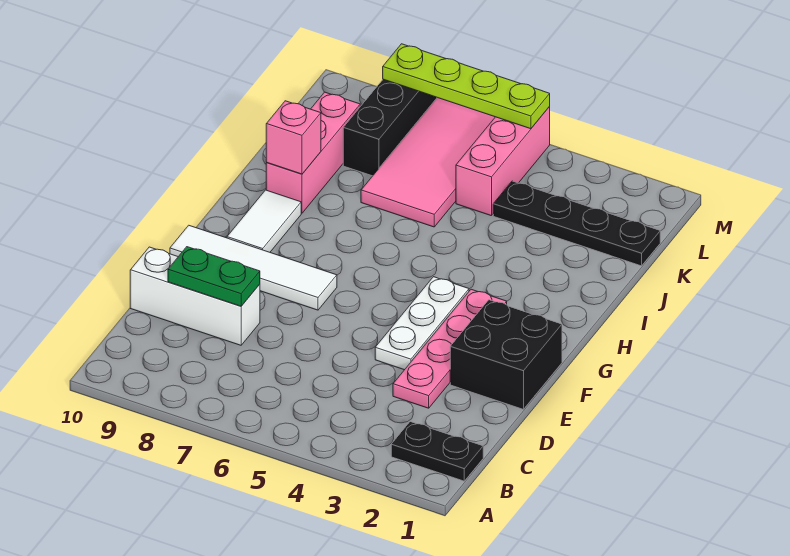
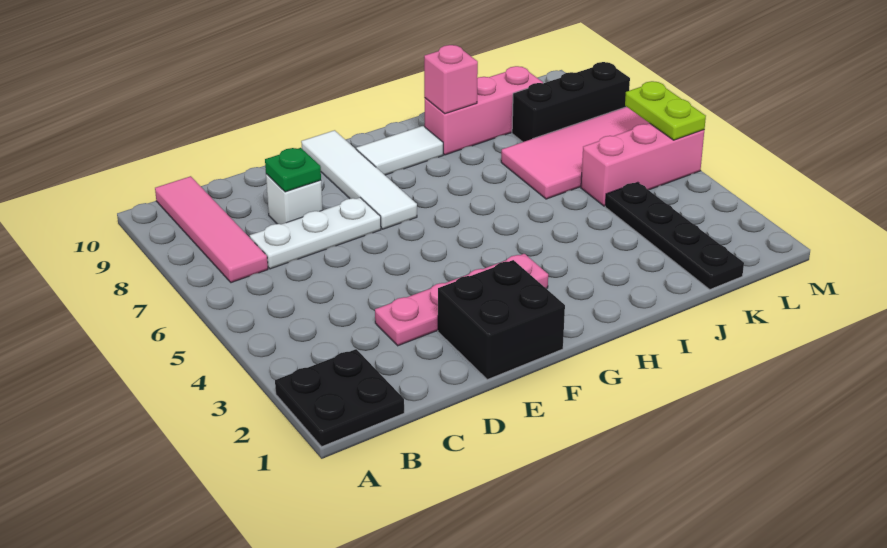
black plate B1:B2 level 1 -> black plate A1:B2 level 1
none -> pink tile B7:B10 level 1
white brick D8:D10 level 1 -> white brick D8 level 1
green plate D8:D9 level 2 -> green plate D8 level 2
white plate E4:G4 level 1 -> white plate C7:E7 level 1
lime plate M5:M8 level 2 -> lime plate M5:M6 level 2

